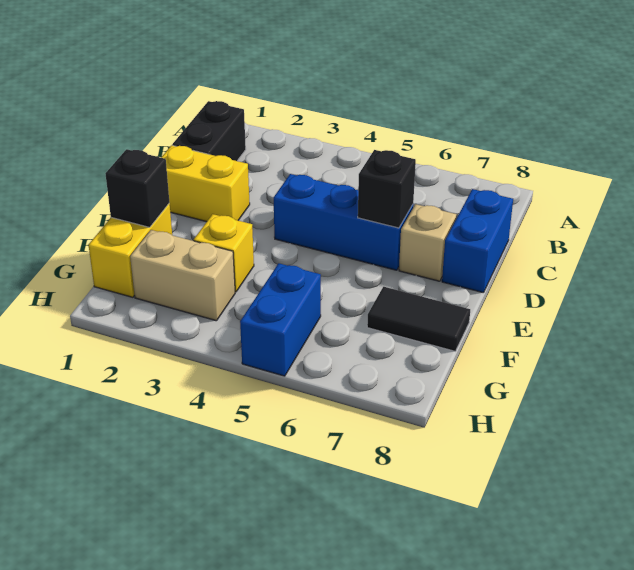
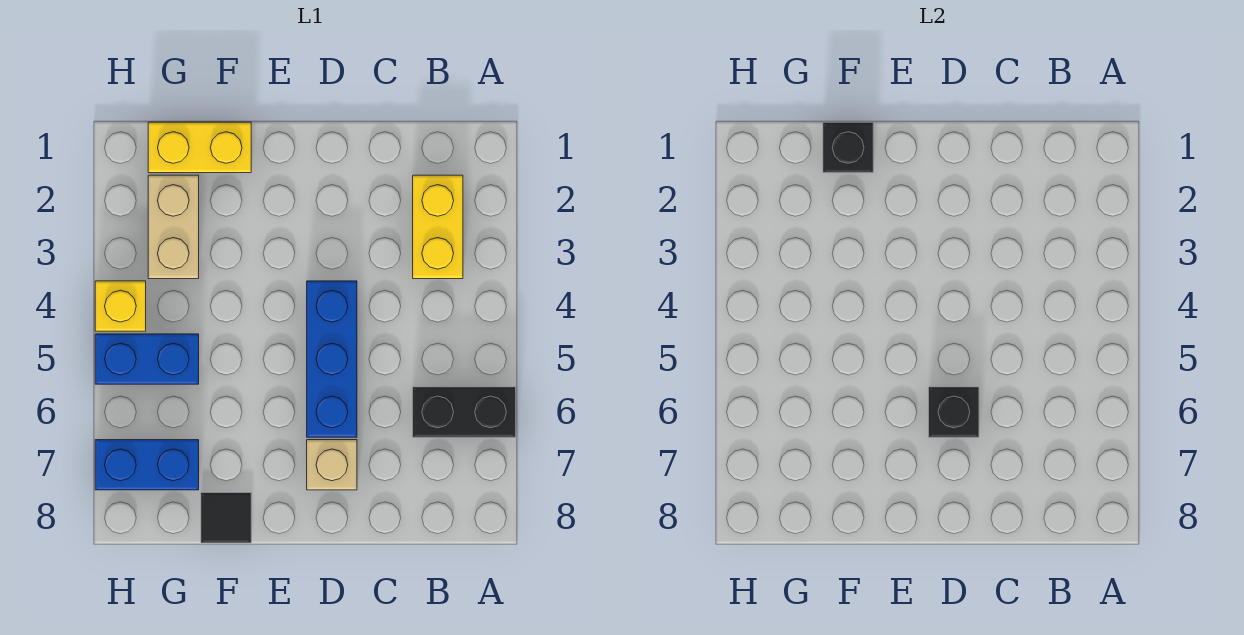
black brick B1:C1 level 1 -> black brick A6:B6 level 1
blue brick C8:D8 level 1 -> blue brick G7:H7 level 1
yellow brick D1:D2 level 1 -> yellow brick B2:B3 level 1
yellow brick F3 level 1 -> yellow brick H4 level 1
black tile F7:F8 level 1 -> black tile F8 level 1

